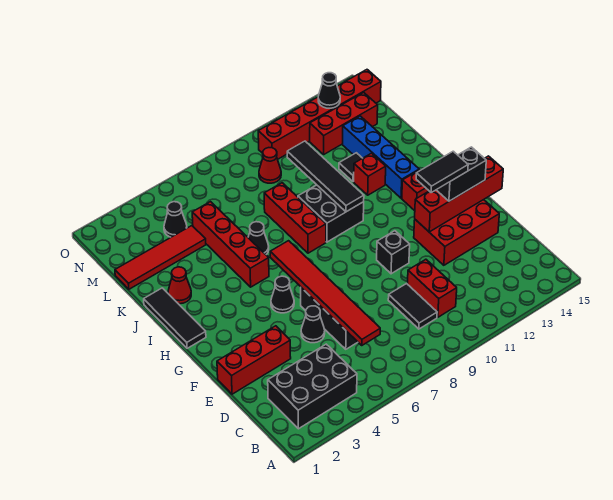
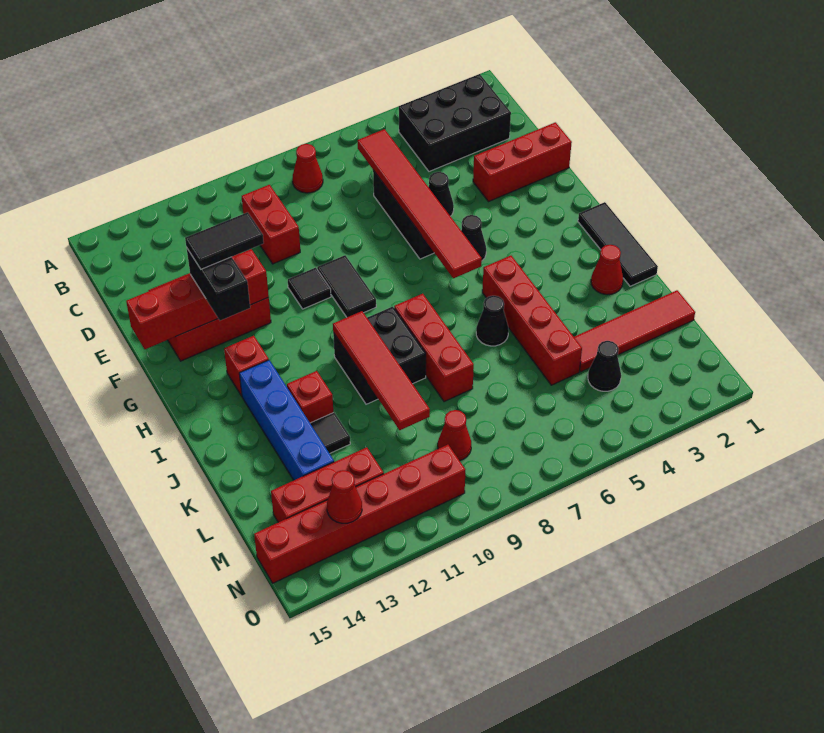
none -> red cone B8 level 1
black tile C9:D9 level 1 -> black tile F9:G9 level 1
black brick F10 level 1 -> black tile F10 level 1
black brick F13:F14 level 3 -> black brick F13:G13 level 3
black tile I10:L10 level 2 -> red tile I10:L10 level 2
black cone N13 level 2 -> red cone N13 level 2

